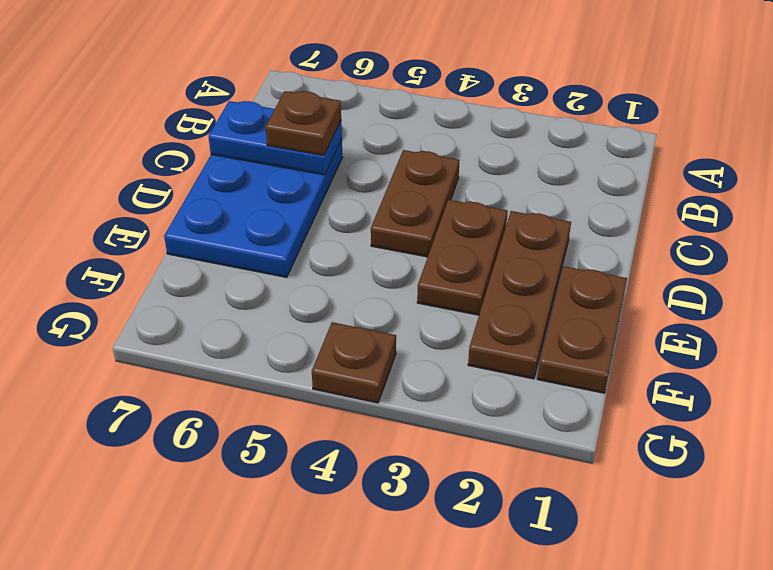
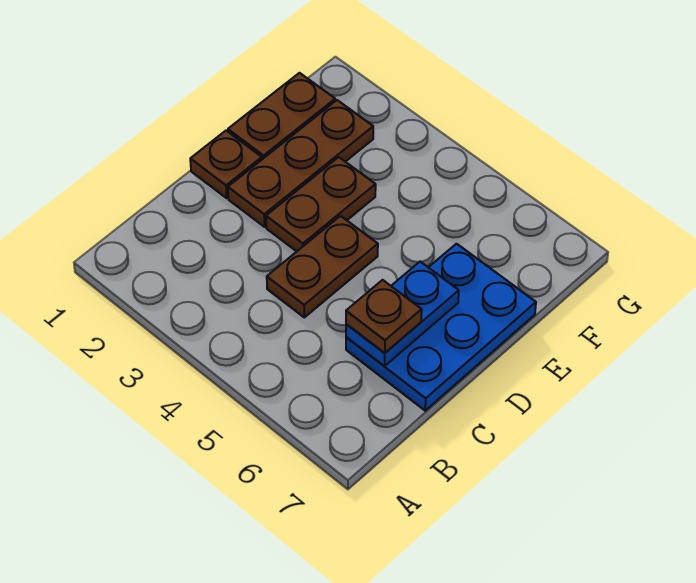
blue plate C6:C7 level 2 -> blue plate C6:D6 level 2
brown plate G4 level 1 -> brown plate D1 level 1

